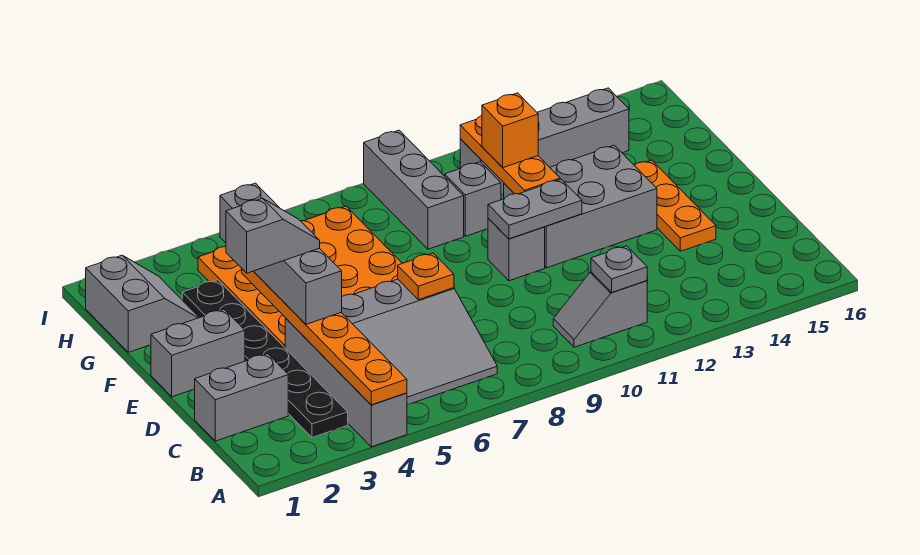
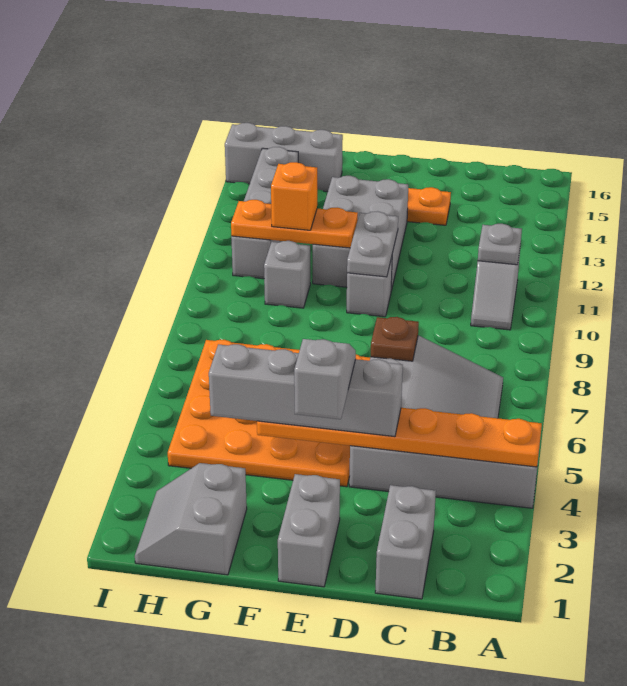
black plate B3:G3 level 1 -> none
orange plate D7 level 2 -> brown plate D7 level 2
grey slope G1:H2 level 1 top 1 -> grey slope G1:H2 level 1 top G
grey brick G9:I9 level 1 -> grey brick G15:I15 level 1

